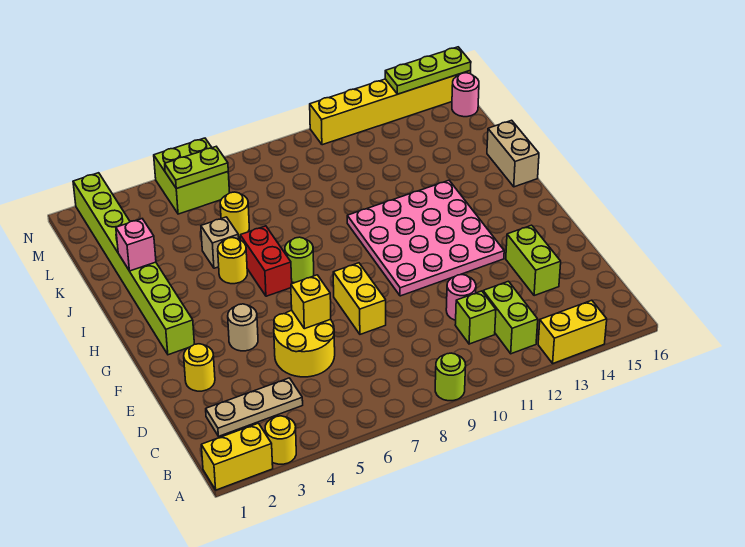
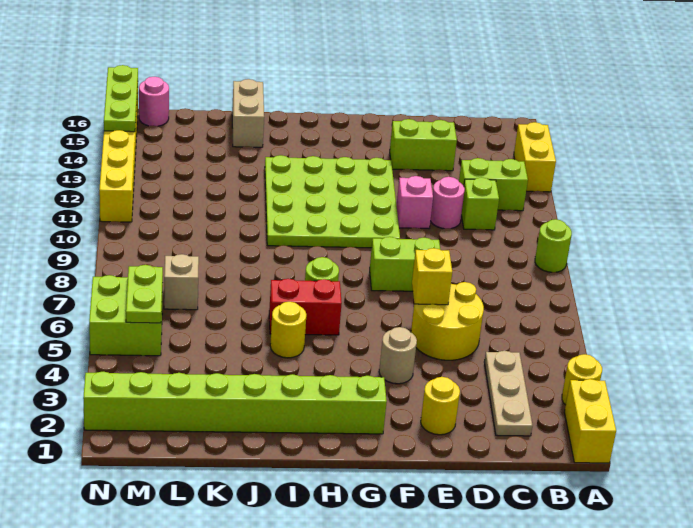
yellow brick E8:F8 level 1 -> lime brick E8:F8 level 1
pink plate F10:I13 level 1 -> lime plate F10:I13 level 1
tan brick I16:J16 level 1 -> tan brick J15:J16 level 1
pink brick J2 level 2 -> pink brick E11 level 1
tan brick J5 level 1 -> tan brick L7 level 1
yellow round brick K6 level 1 -> none

